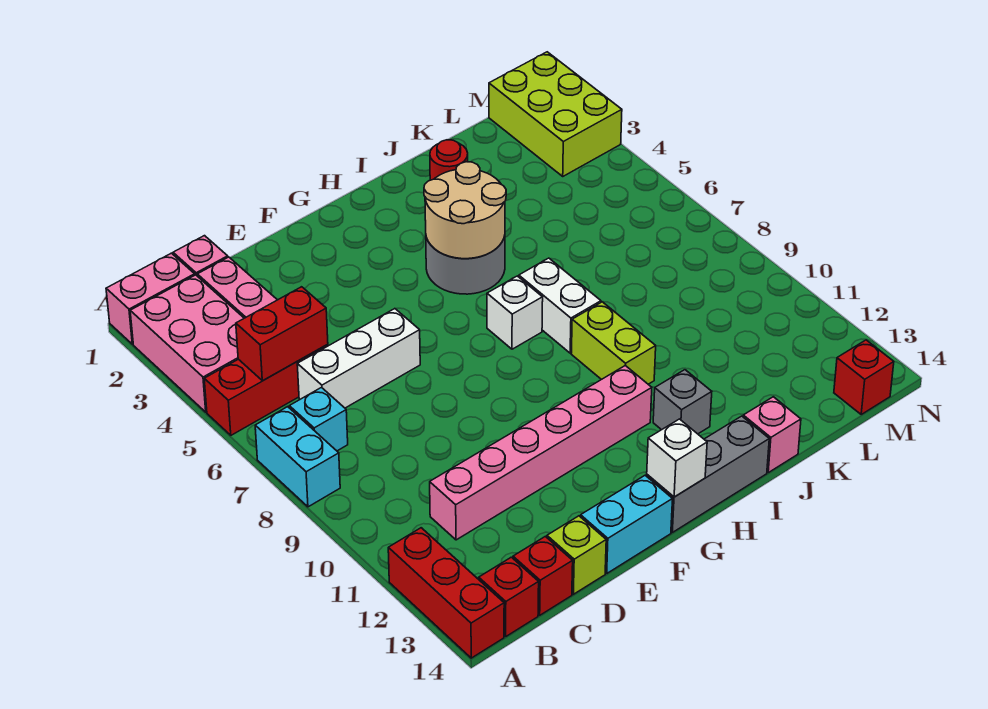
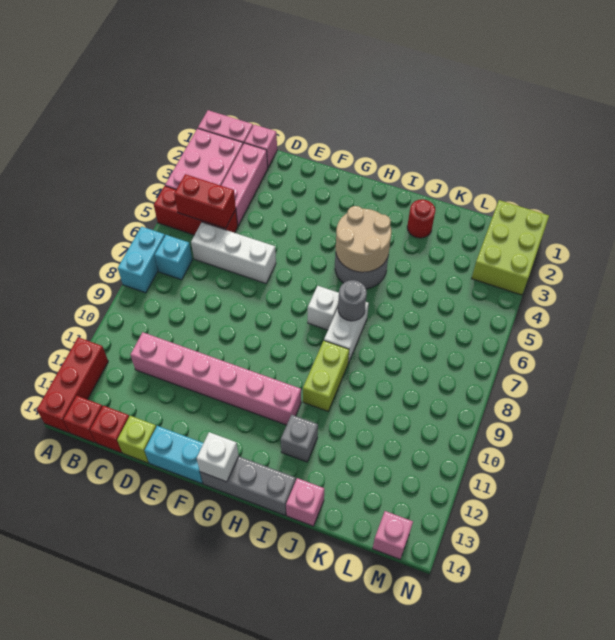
none -> grey round brick I7 level 2
red brick M14 level 1 -> pink brick M14 level 1

